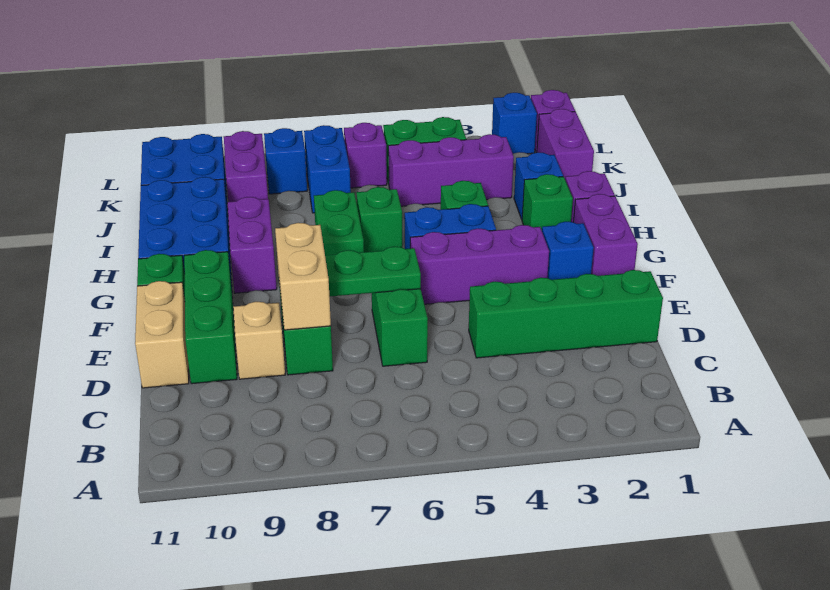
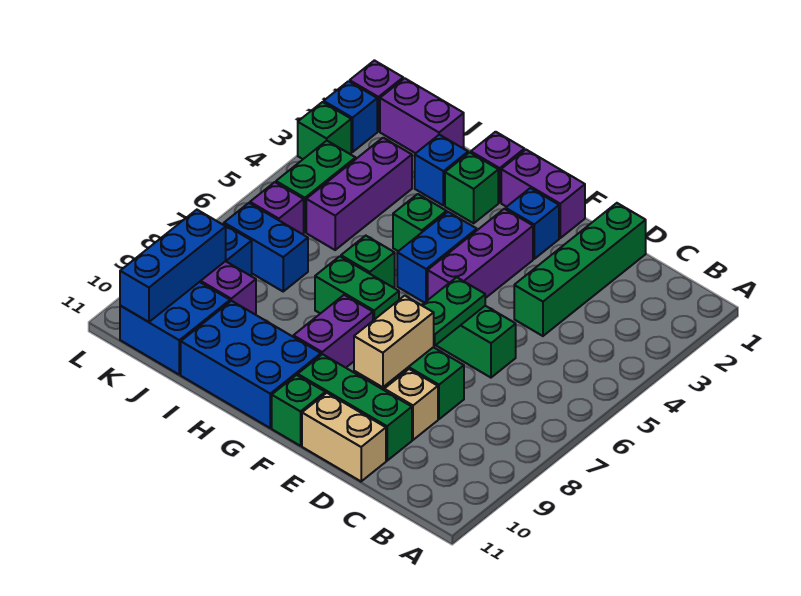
tan brick D8:E8 level 2 -> tan brick E8:E9 level 2
purple brick G9:H9 level 1 -> purple brick G8:G9 level 1
none -> blue brick K9:K11 level 2
none -> green brick L3 level 1

